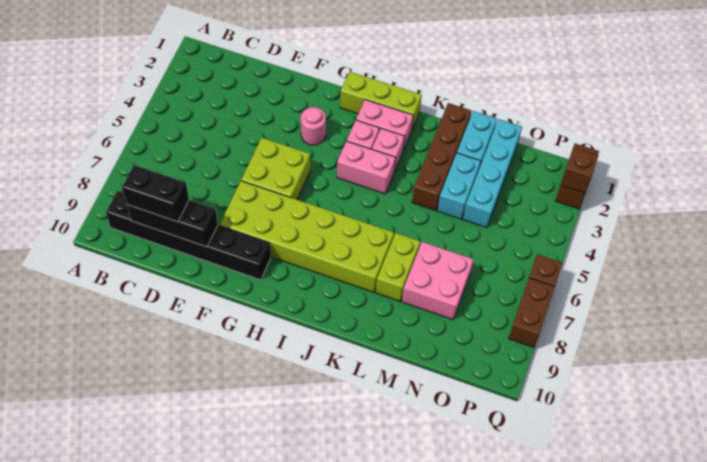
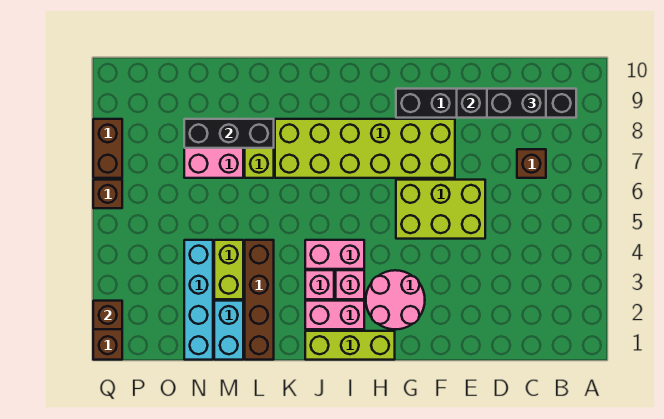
none -> brown brick C7 level 1
lime brick F5:G6 level 1 -> lime brick E5:G6 level 1
pink round brick G3 level 1 -> pink round brick G2:H3 level 1
none -> black brick L8:N8 level 2
cyan brick M3:M4 level 1 -> lime brick M3:M4 level 1

